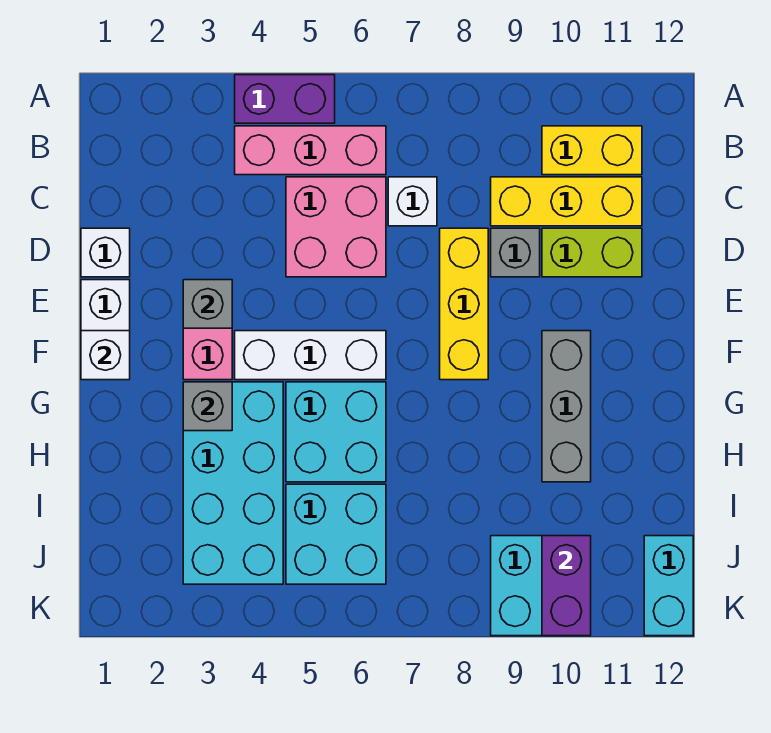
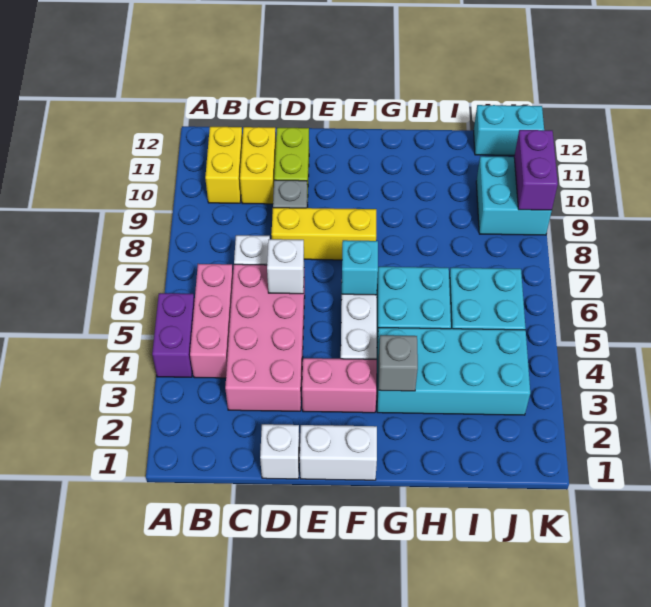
pink brick C5:D6 level 1 -> pink brick C3:D6 level 1
yellow brick C9:C11 level 1 -> yellow brick C10:C11 level 1
grey brick E3 level 2 -> none
white brick F1 level 2 -> white brick D6 level 2
none -> cyan brick F6 level 2
grey brick F10:H10 level 1 -> none
purple brick J10:K10 level 2 -> purple brick K9:K10 level 2

